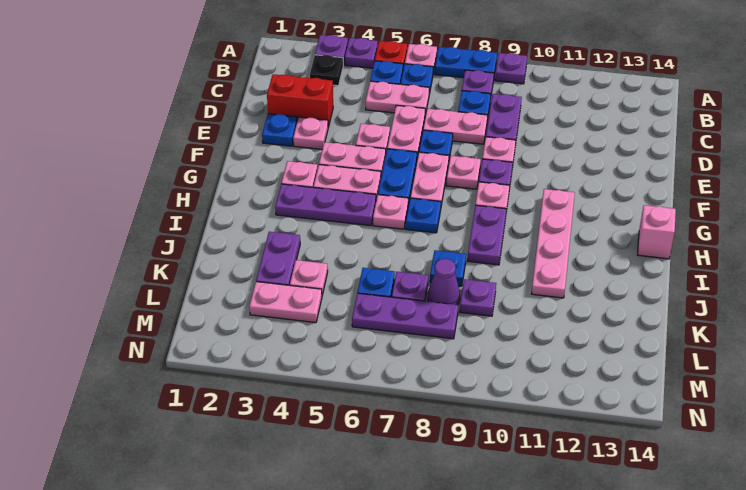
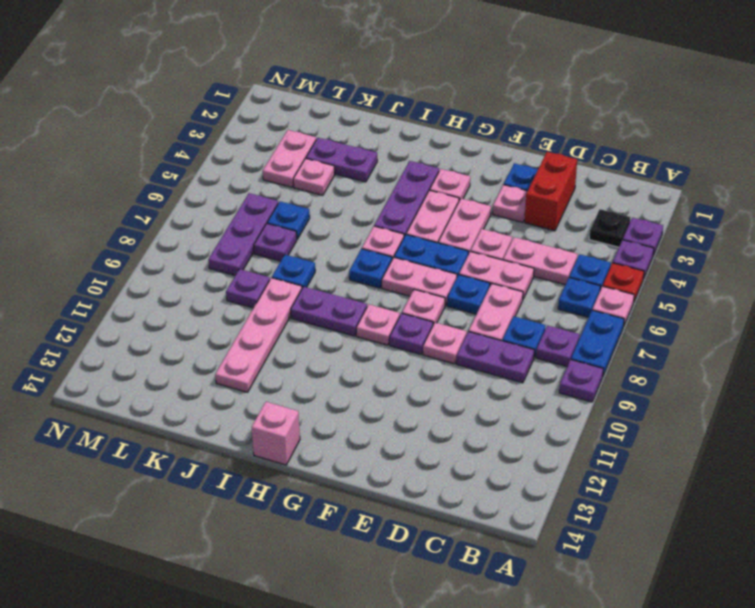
pink plate C5:C6 level 1 -> pink plate C5:D5 level 1
pink plate G11:J11 level 1 -> pink plate J9:J12 level 1
purple cone K8 level 1 -> none

